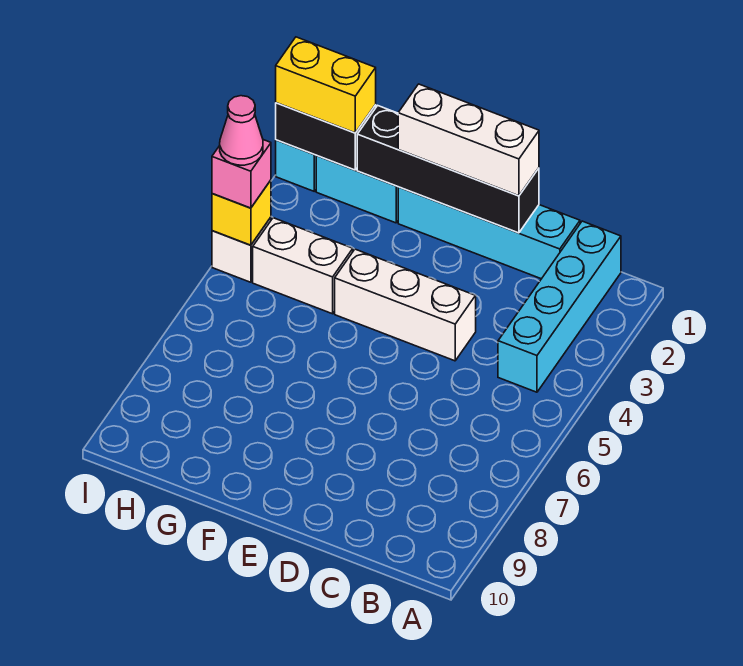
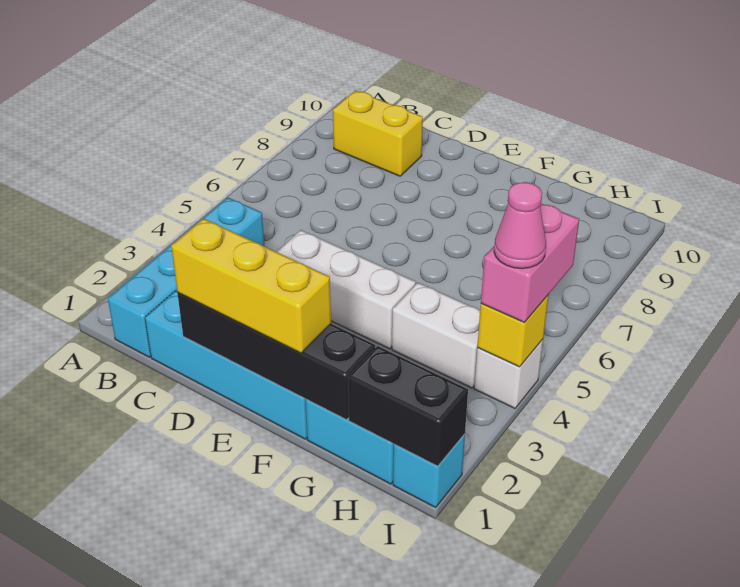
white brick D1:F1 level 3 -> yellow brick D1:F1 level 3
yellow brick H1:I1 level 3 -> yellow brick B9:C9 level 1
pink brick I4 level 3 -> pink brick I4:I5 level 3

